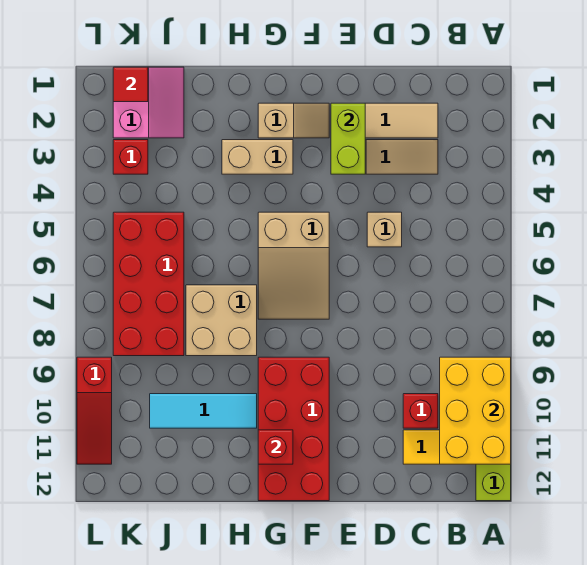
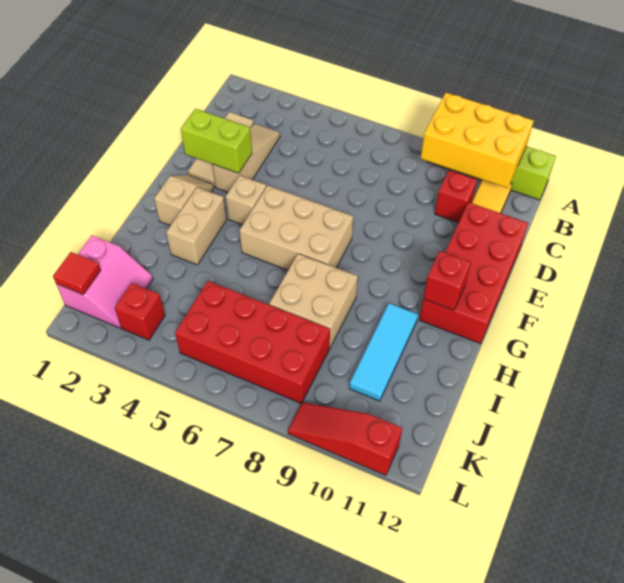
tan brick D5 level 1 -> tan brick F4 level 1
tan slope F5:G7 level 1 top 5 -> tan brick F5:G7 level 1
red brick F9:G12 level 1 -> red brick D11:G12 level 1
pink slope J1:K2 level 1 top K -> pink slope J1:K2 level 1 top 1
red slope L9:L11 level 1 top 9 -> red slope L9:L11 level 1 top 11

